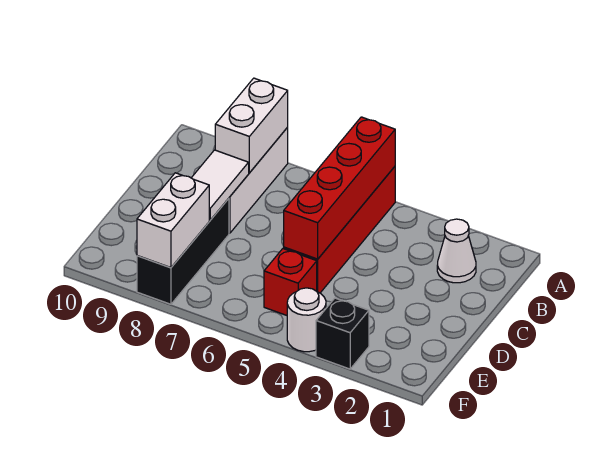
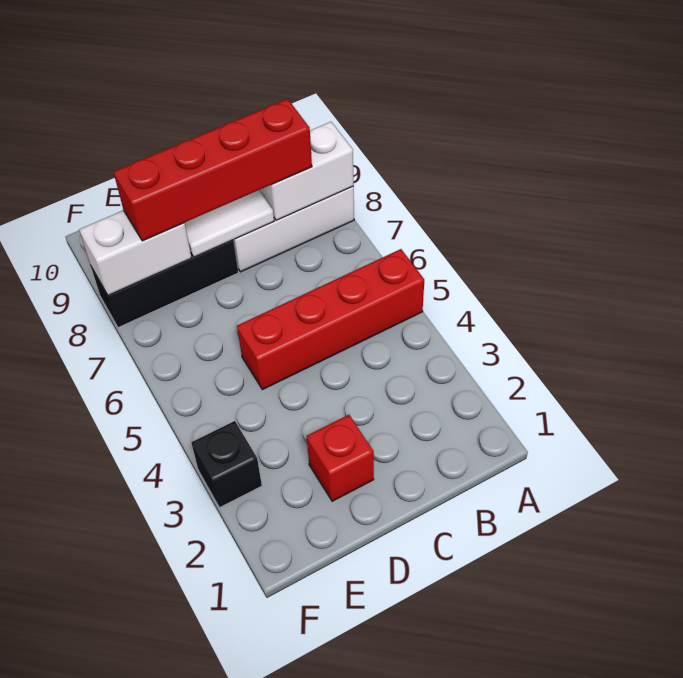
red brick A5:D5 level 2 -> red brick B8:E8 level 3
white cone B2 level 1 -> none
red brick E5 level 1 -> red brick D2 level 1
white round brick F4 level 1 -> none

